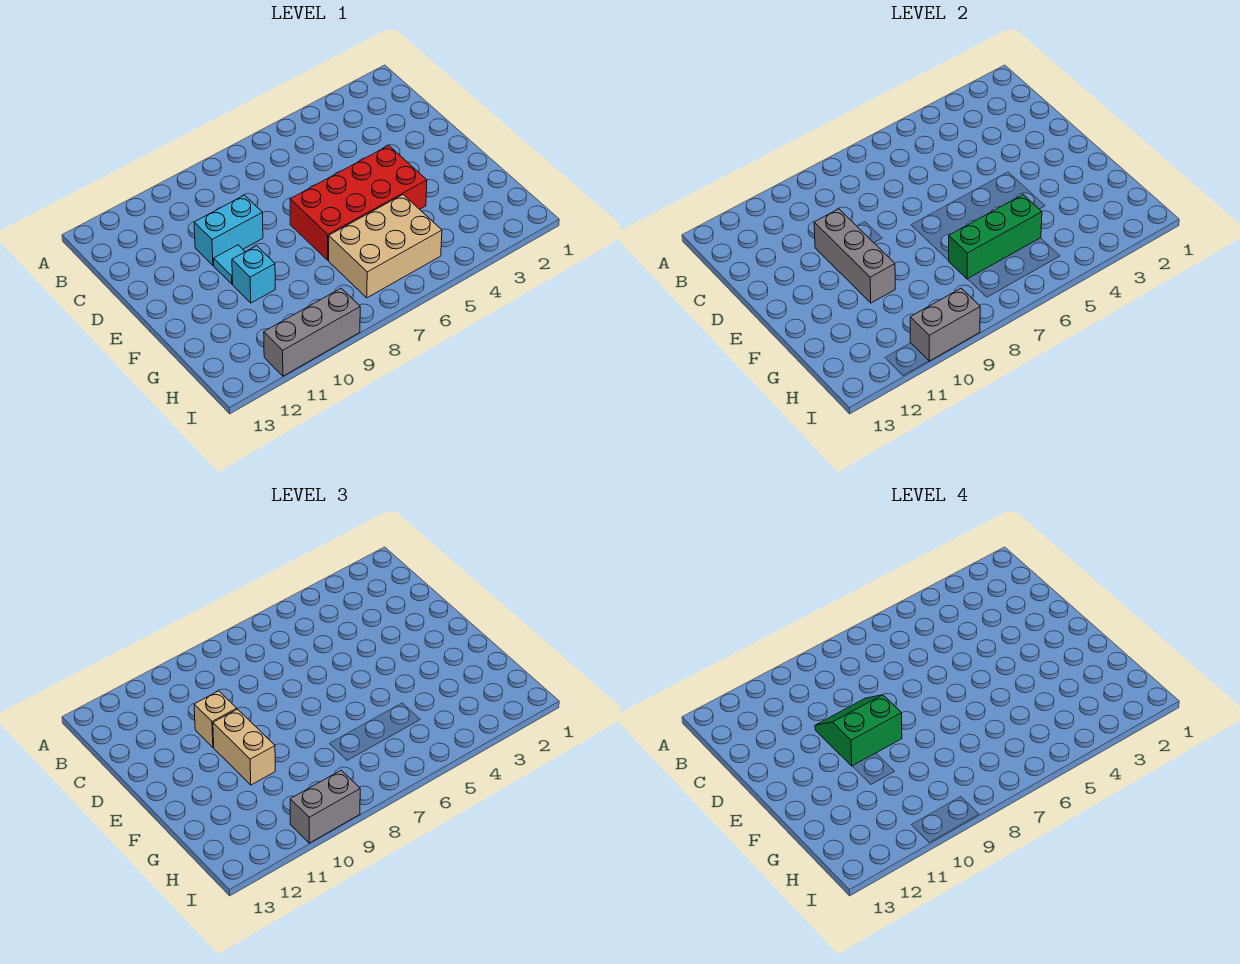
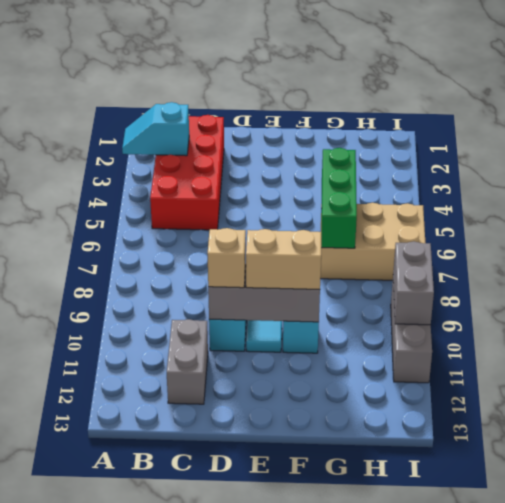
none -> cyan slope A3:B3 level 2 top B
green slope D9:E10 level 4 top E -> none
red brick E4:F7 level 1 -> red brick B2:C5 level 1
tan brick G5:H7 level 1 -> tan brick G6:I7 level 1
grey brick I9:I10 level 3 -> grey brick C11:C12 level 1

